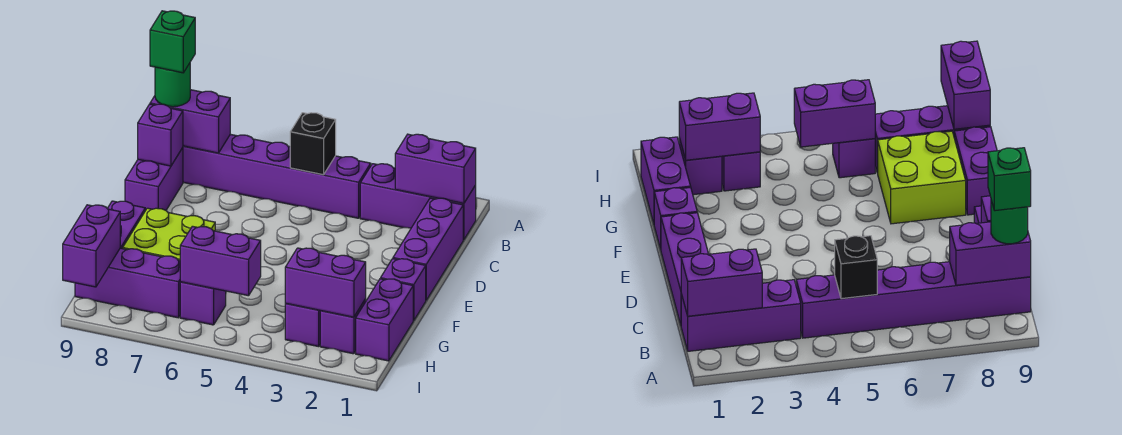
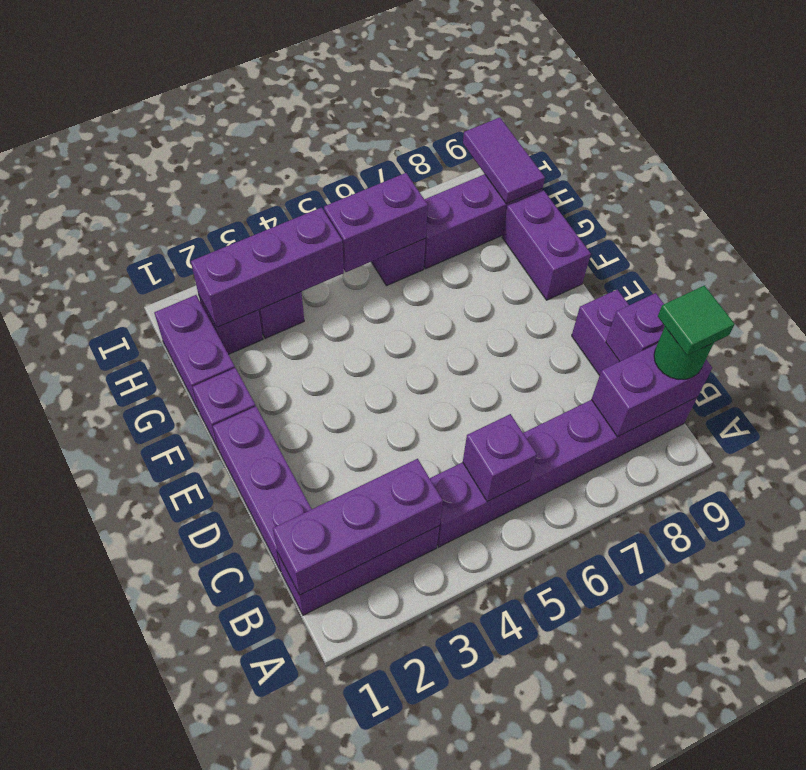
purple brick B1:B2 level 2 -> purple brick B1:B3 level 2
black brick B5 level 2 -> purple brick B5 level 2
green brick B9 level 4 -> green tile B9 level 4
lime brick F7:G8 level 1 -> none
purple brick H2:H3 level 2 -> purple brick H2:H4 level 2
purple brick H9:I9 level 2 -> purple tile H9:I9 level 2

